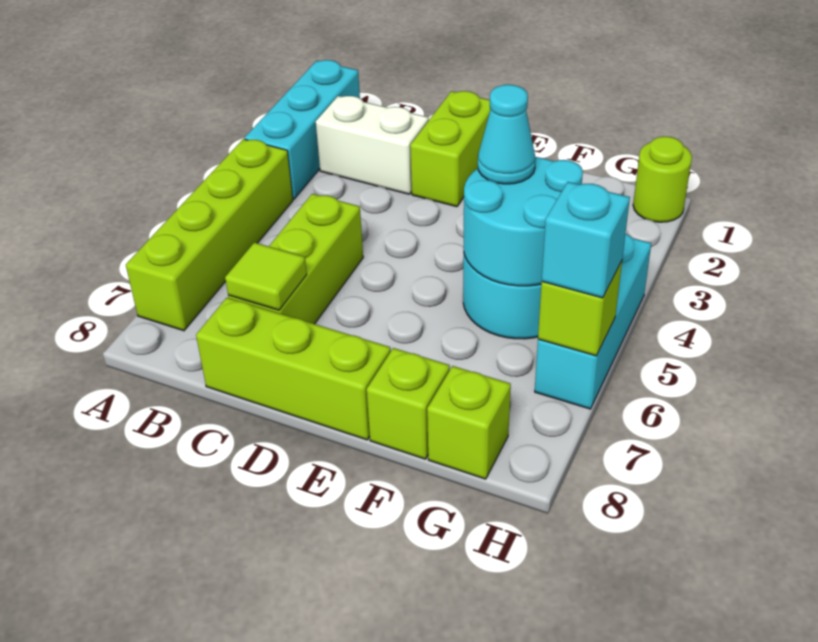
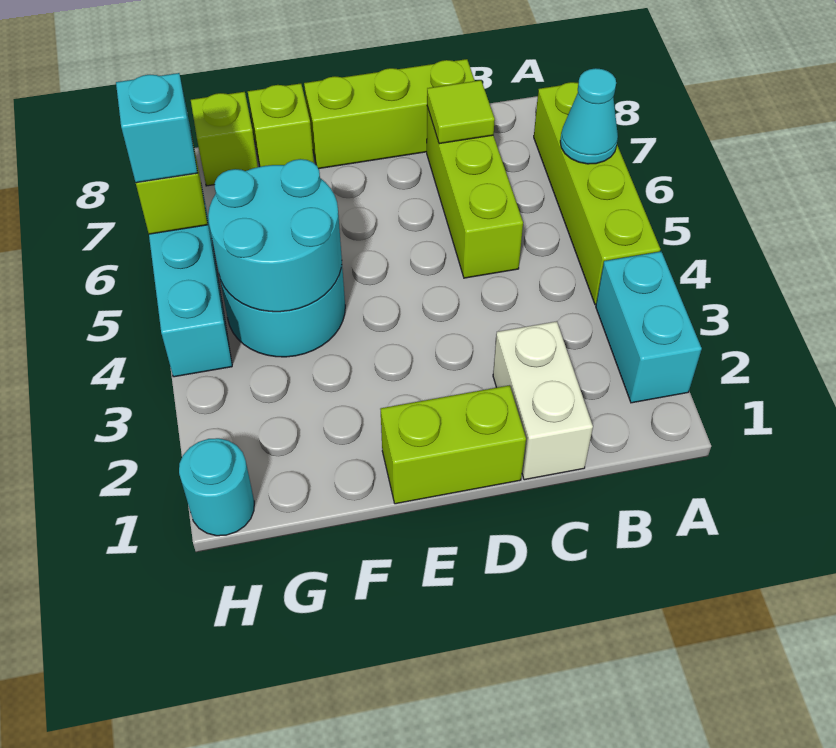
cyan brick A1:A3 level 1 -> cyan brick A2:A3 level 1
white brick B2:C2 level 1 -> white brick C1:C2 level 1
lime brick D1:D2 level 1 -> lime brick D1:E1 level 1
cyan cone F4 level 3 -> cyan cone A6 level 2
lime round brick H1 level 1 -> cyan round brick H1 level 1

